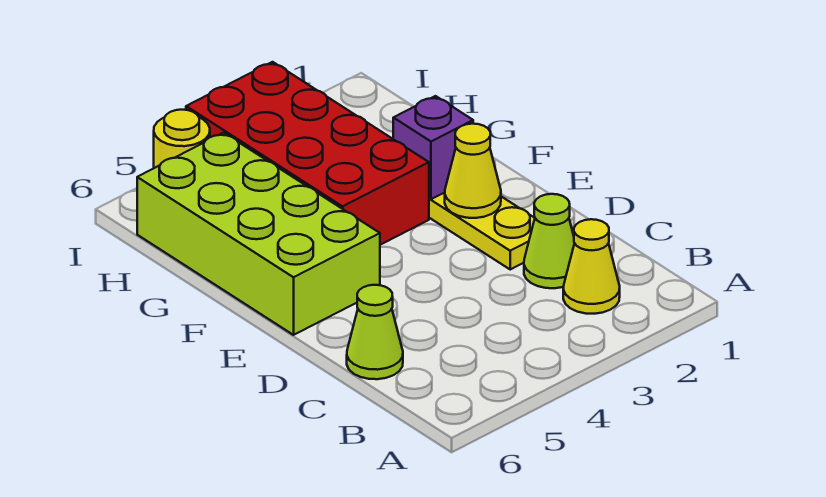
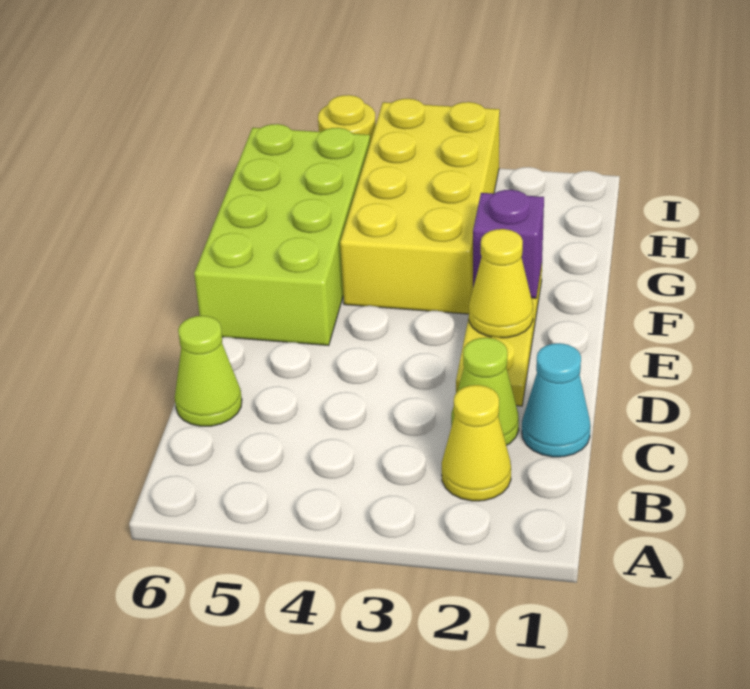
none -> cyan cone C1 level 1
red brick F3:I4 level 1 -> yellow brick F3:I4 level 1

